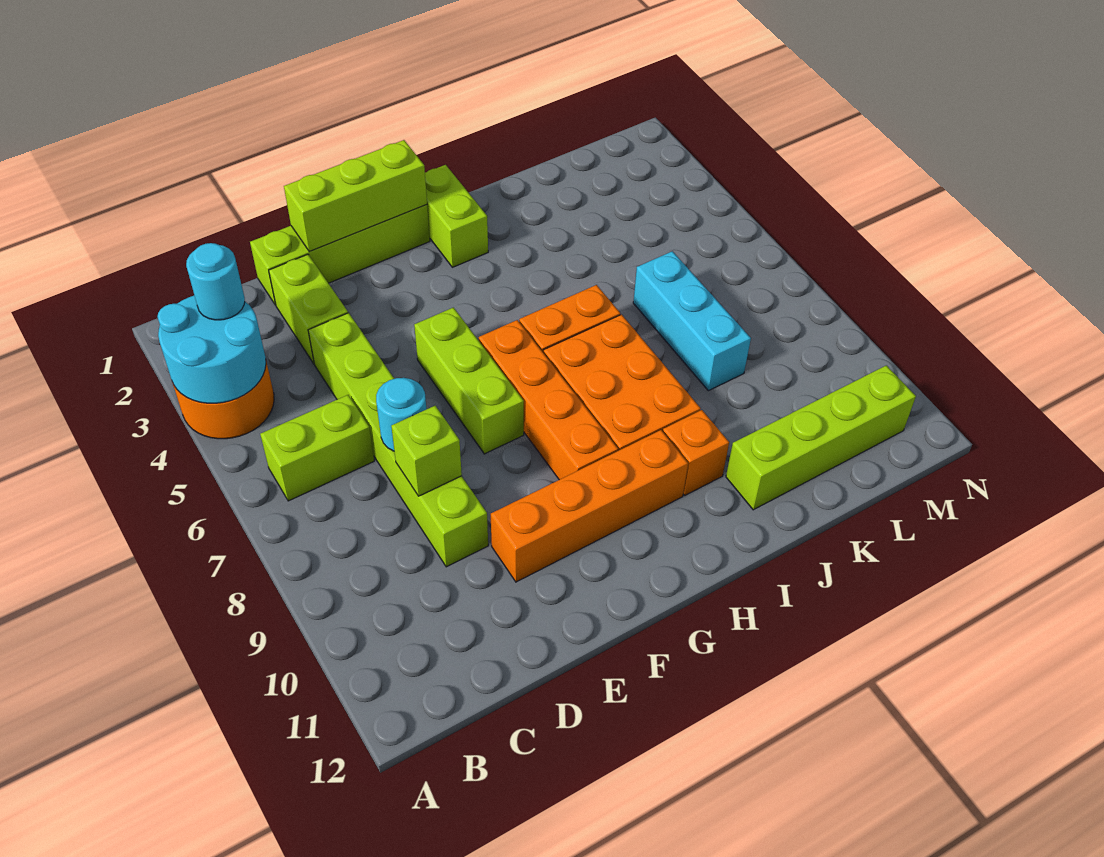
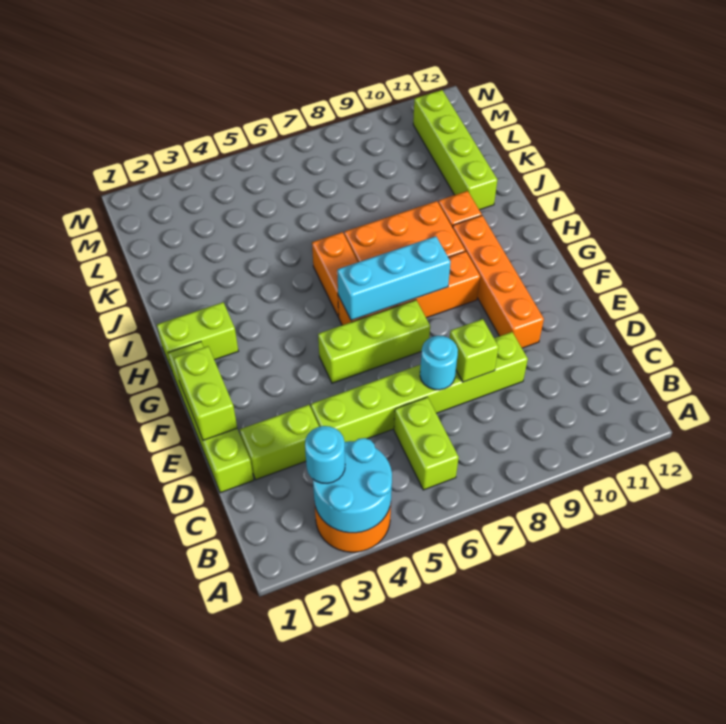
lime brick E1:G1 level 2 -> lime brick E1:F1 level 2
cyan brick K6:K8 level 1 -> cyan brick G6:G8 level 2

